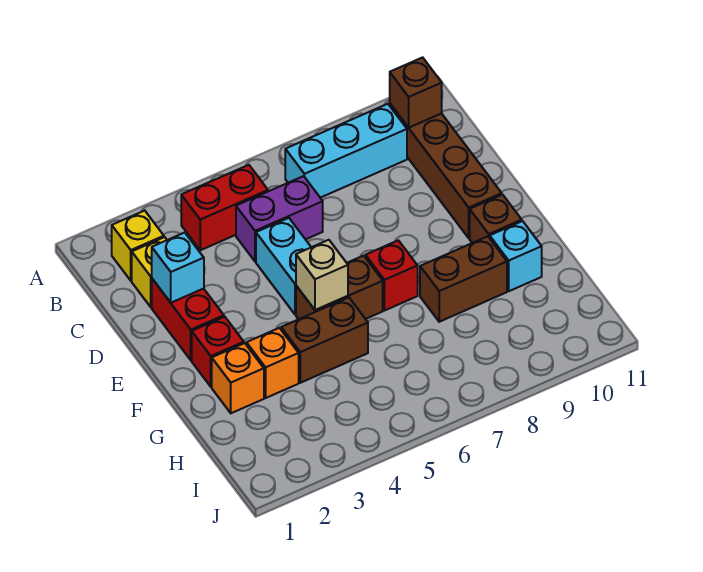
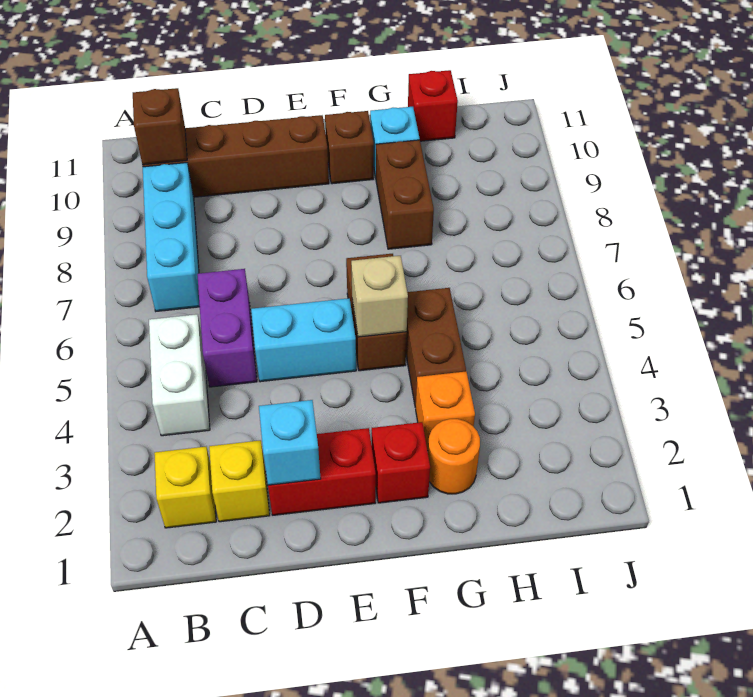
red brick B4:B5 level 1 -> white brick B4:B5 level 1
red brick F7 level 1 -> red brick H11 level 1
orange brick G2 level 1 -> orange round brick G2 level 1

